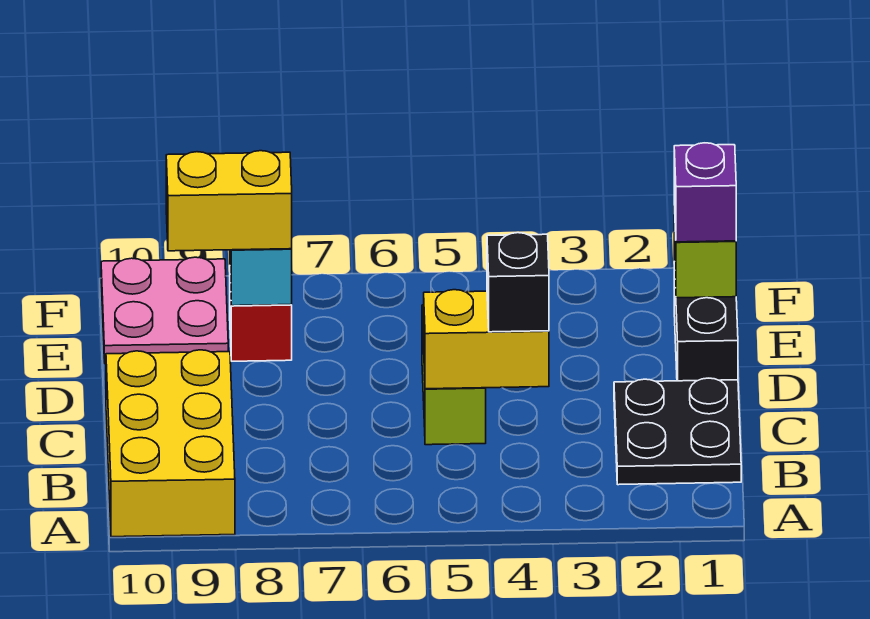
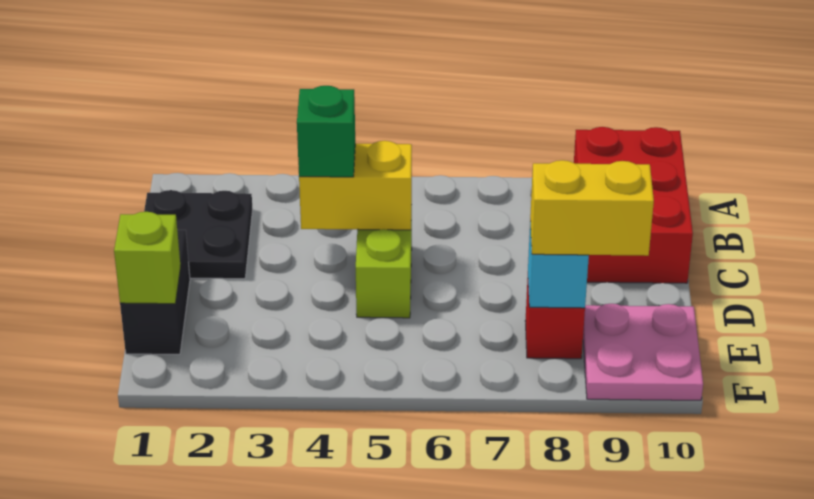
yellow brick A9:C10 level 1 -> red brick A9:C10 level 1
black brick C4 level 3 -> green brick C4 level 3
purple brick E1 level 3 -> none

